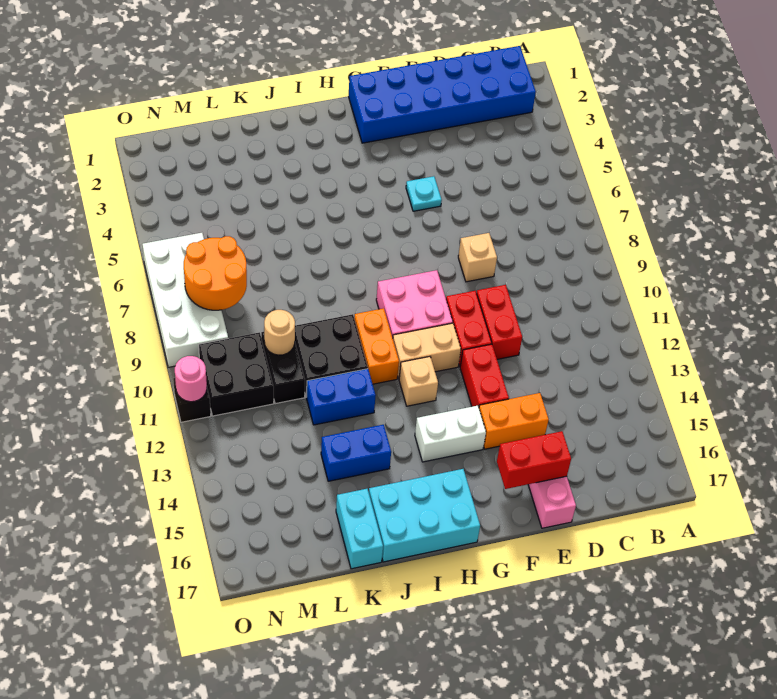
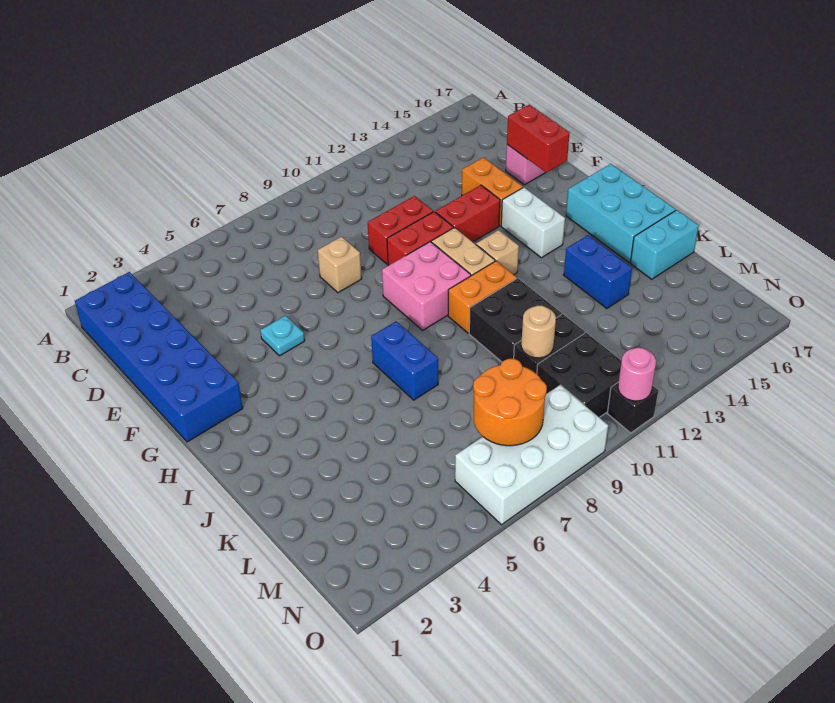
blue brick J12:K12 level 1 -> blue brick I7:J7 level 1

